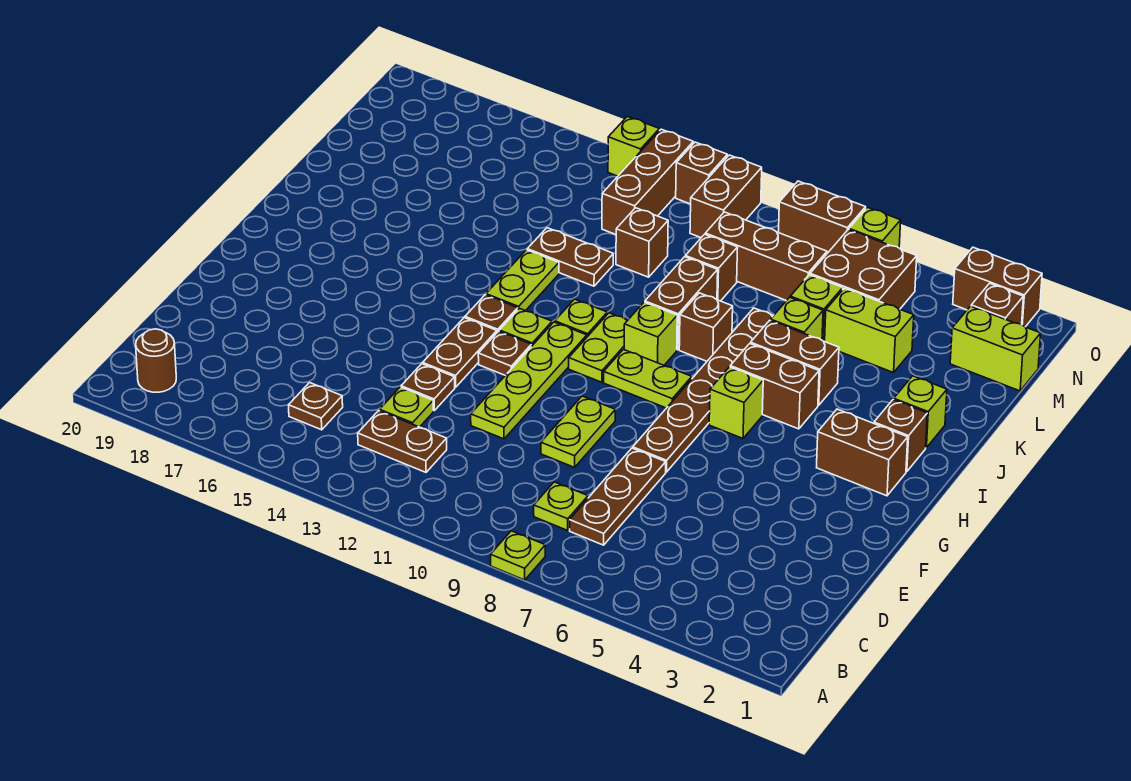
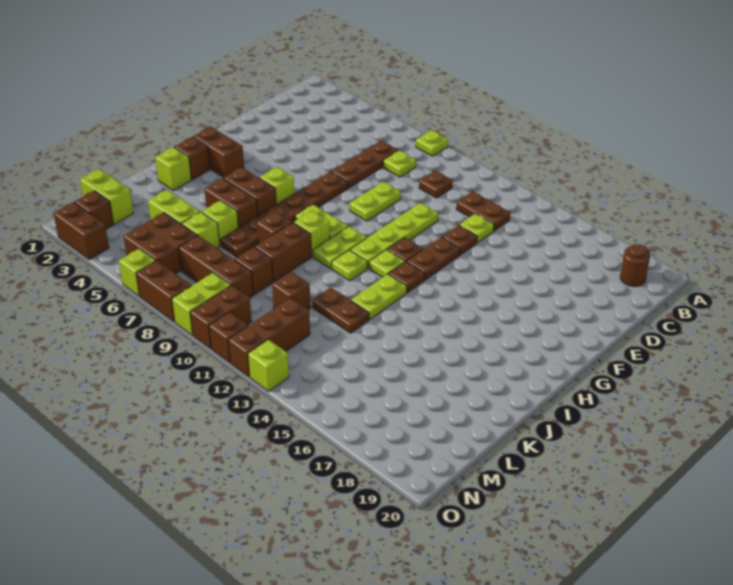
brown plate C15 level 1 -> brown plate C10 level 1
none -> lime brick N9:O9 level 1

